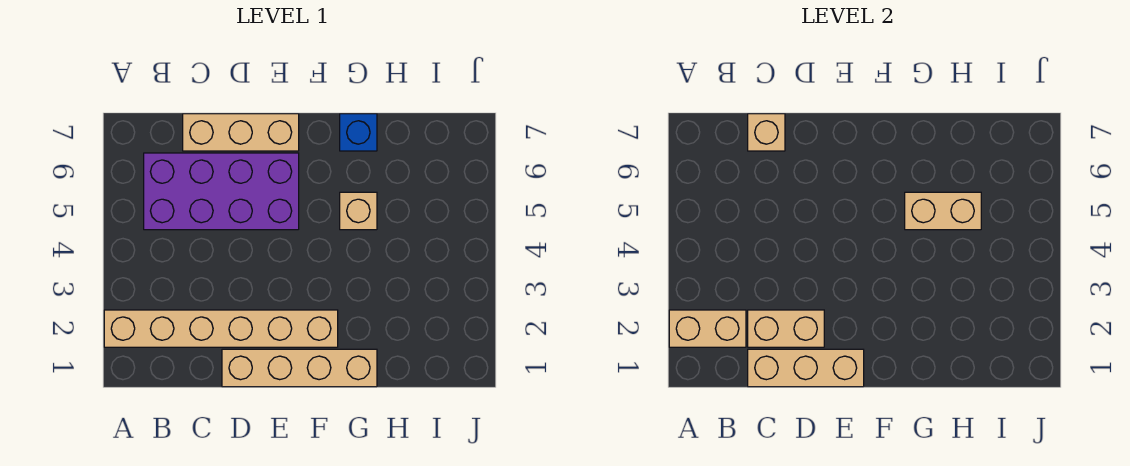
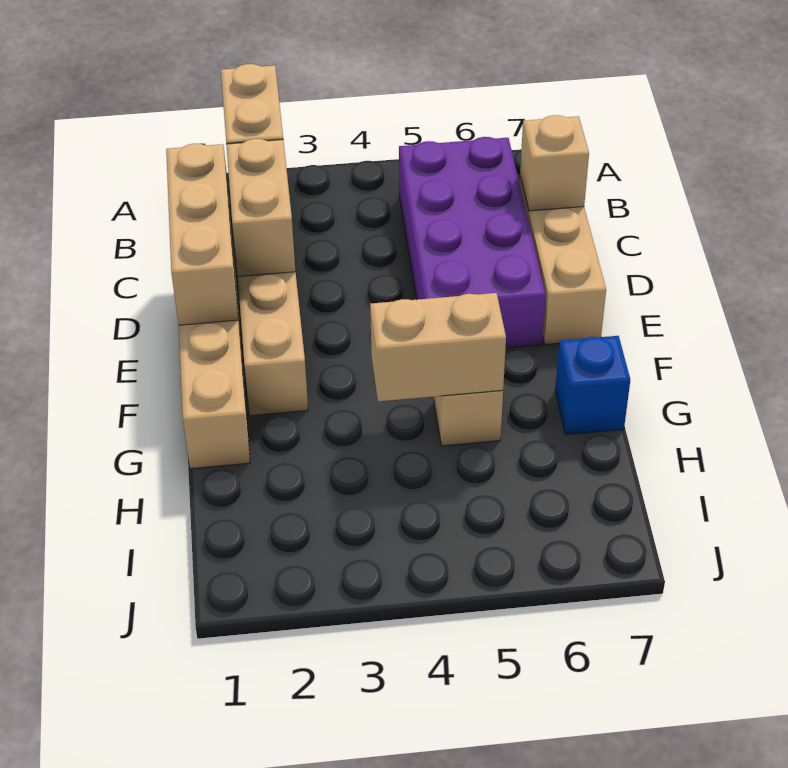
tan brick G5:H5 level 2 -> tan brick G4:G5 level 2

